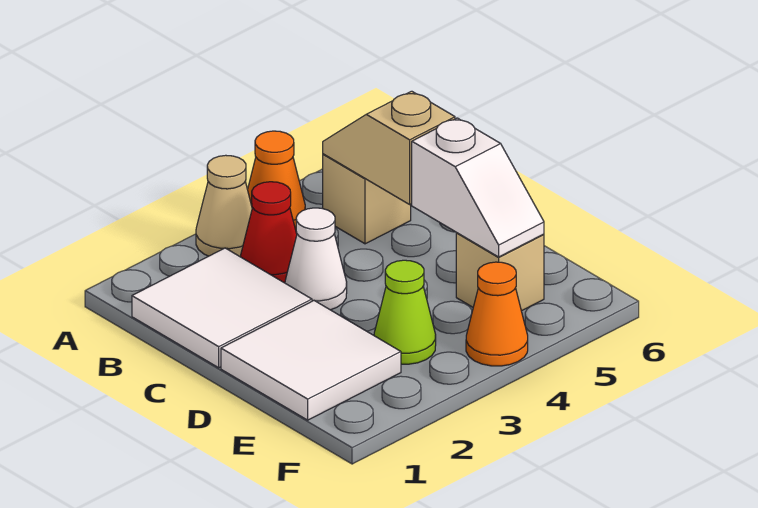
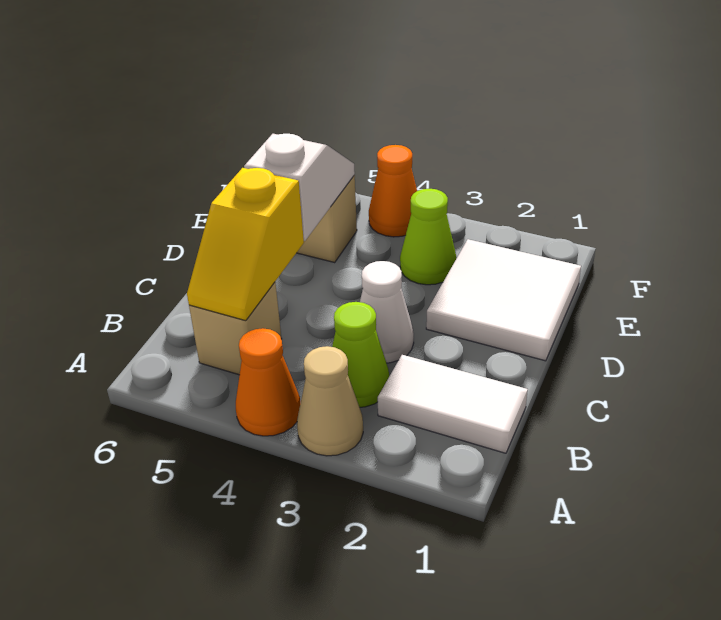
white tile B1:C2 level 1 -> white tile B1:B2 level 1
red cone B3 level 1 -> lime cone B3 level 1
tan slope B5:C5 level 2 top C -> yellow slope B5:C5 level 2 top C

